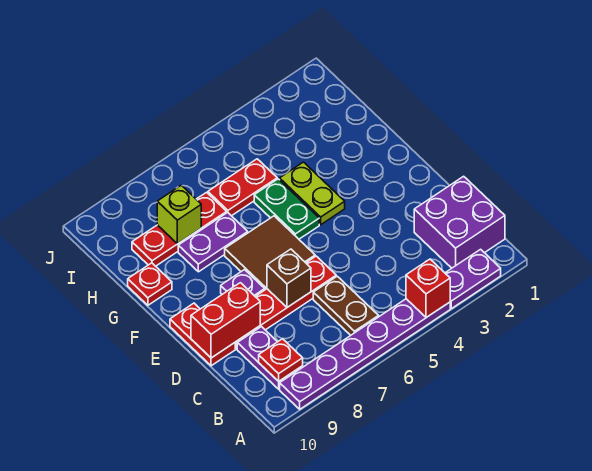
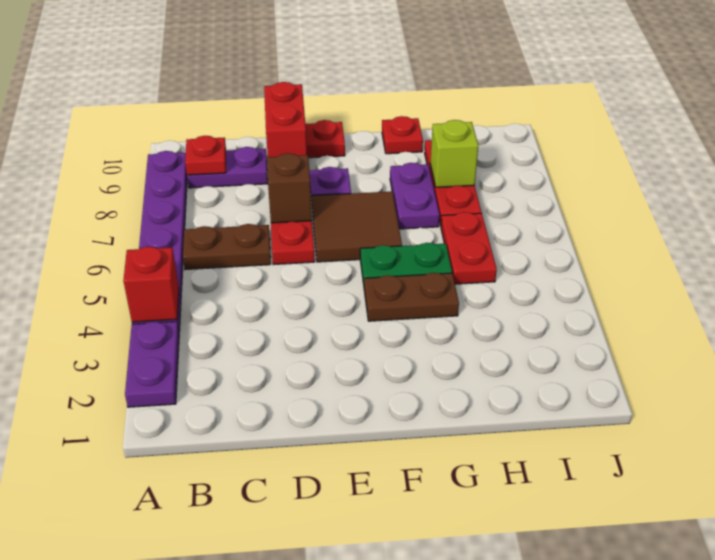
purple brick B1:C2 level 1 -> none
lime plate F4:G4 level 1 -> brown plate F4:G4 level 1

